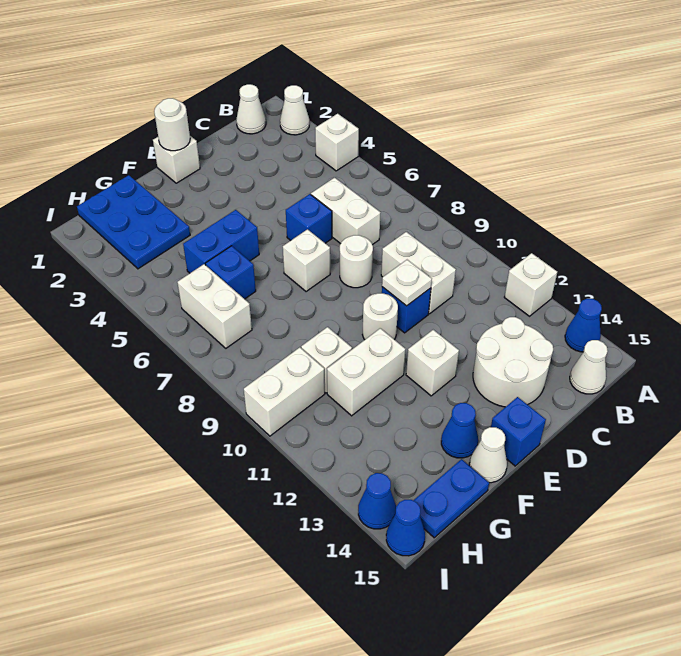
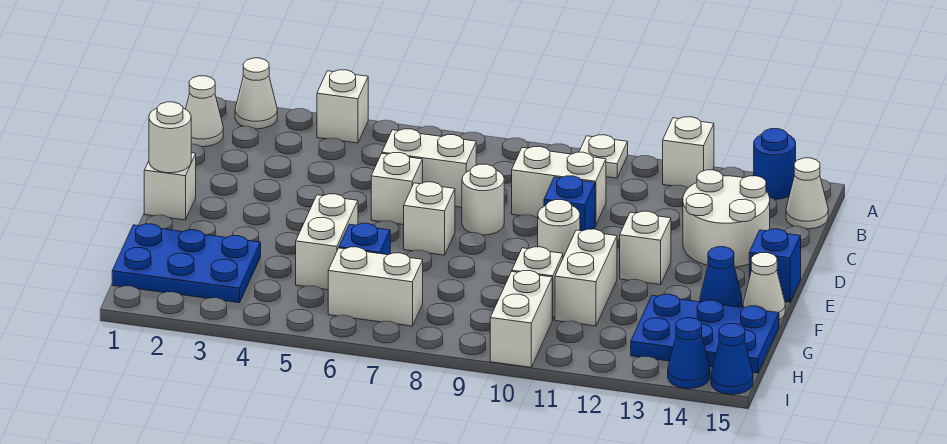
blue cone A14 level 1 -> blue round brick A14 level 1
blue brick D6 level 1 -> white brick D6 level 1
white plate D10 level 2 -> white plate A10 level 1
blue brick F5:G5 level 1 -> white brick F5:G5 level 1
blue plate G15:H15 level 1 -> blue plate G13:H15 level 1

